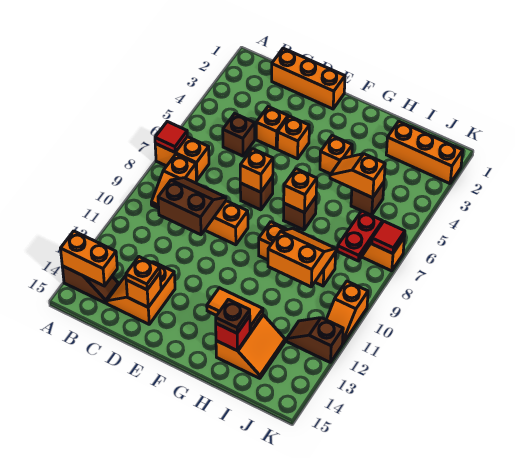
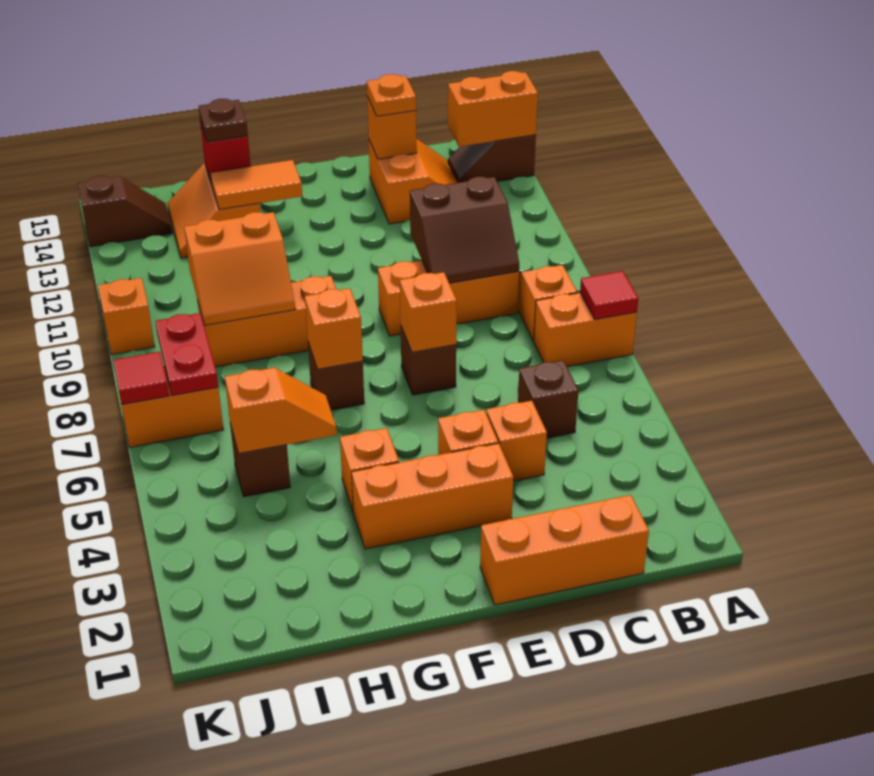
orange brick I2:K2 level 1 -> orange brick E3:G3 level 1
brown slope J12:K12 level 1 top K -> brown slope J14:K14 level 1 top K

